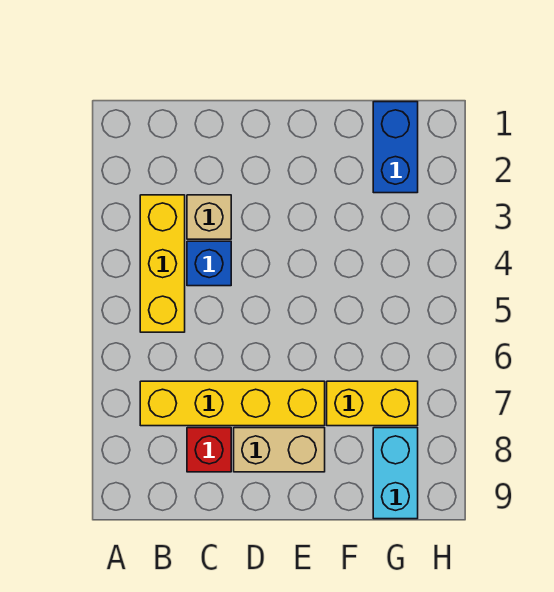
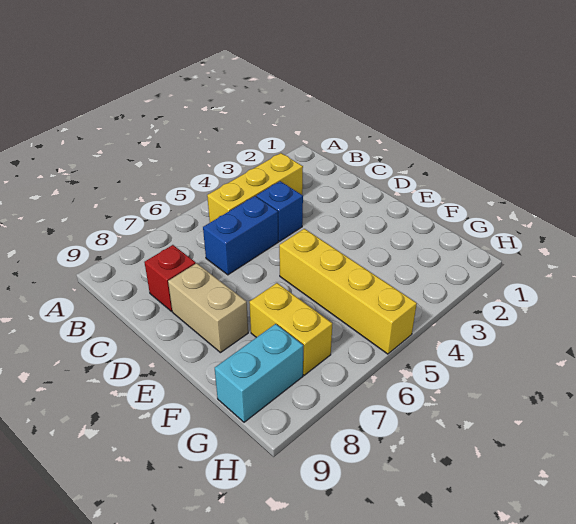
yellow brick B7:E7 level 1 -> yellow brick E5:H5 level 1
tan brick C3 level 1 -> none
blue brick G1:G2 level 1 -> blue brick C5:C6 level 1

